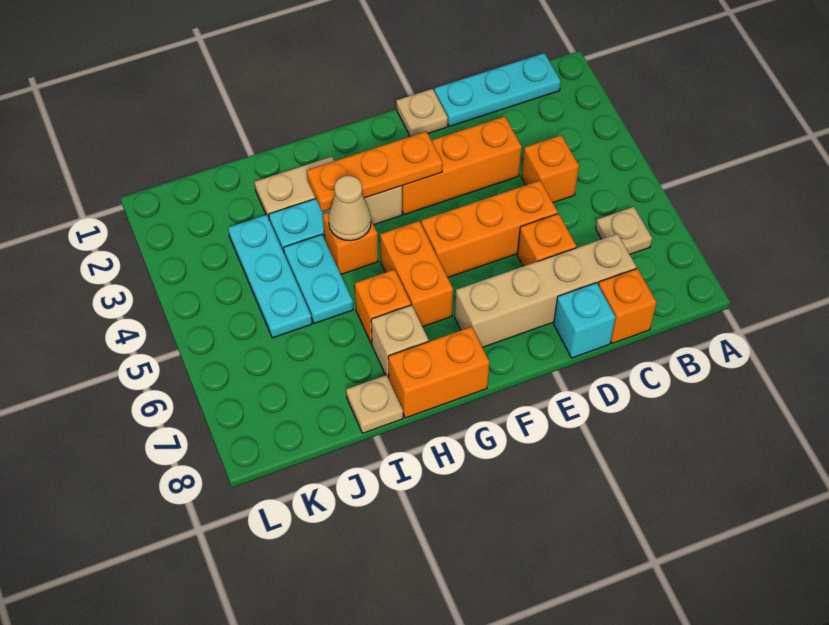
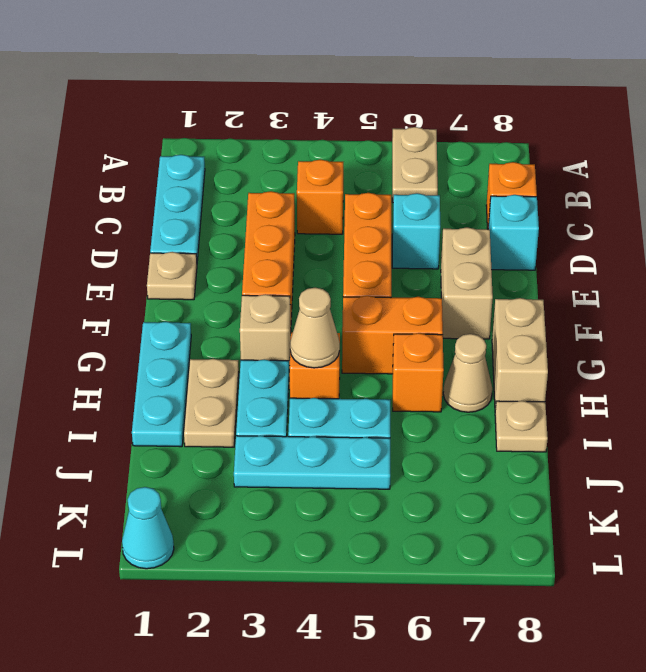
tan plate B6 level 1 -> tan plate A6:B6 level 1
tan brick C7:F7 level 1 -> tan brick E7:F7 level 1
orange brick D6 level 1 -> cyan brick D6 level 1
orange plate F3:H3 level 2 -> none
none -> cyan plate G1:I1 level 1
orange brick G8:H8 level 1 -> tan brick G8:H8 level 1
tan brick H7 level 1 -> tan cone H7 level 1
none -> cyan cone L1 level 1

